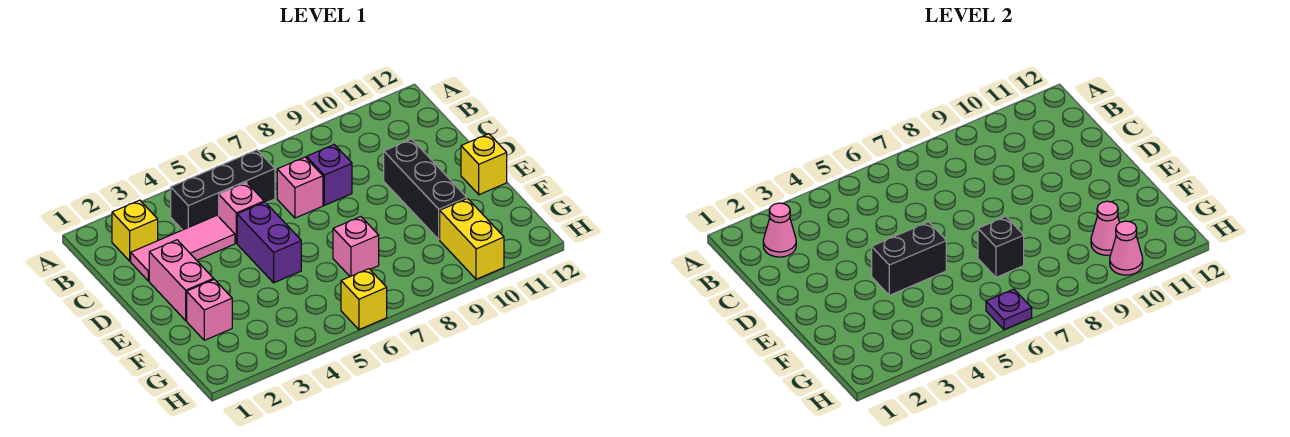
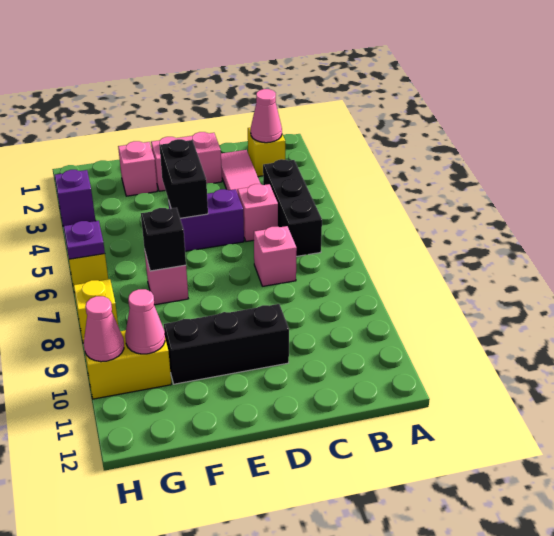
purple brick C8 level 1 -> purple brick H3 level 1
yellow brick E12 level 1 -> yellow brick H8 level 1

